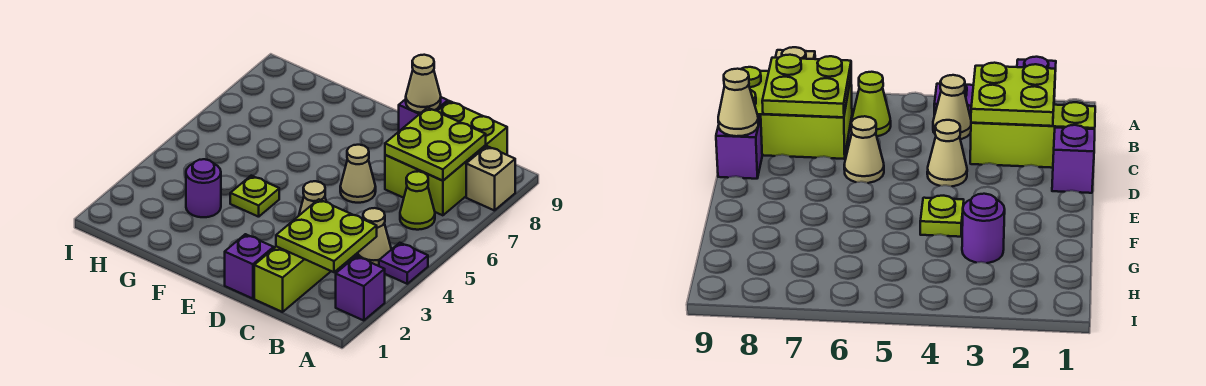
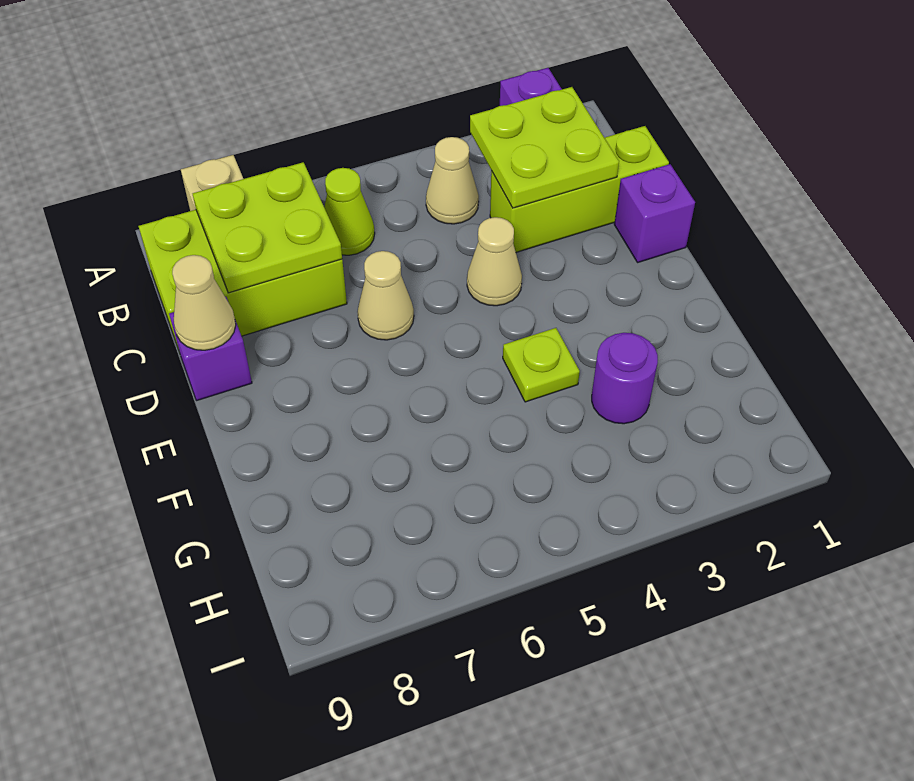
purple plate A4 level 1 -> none

